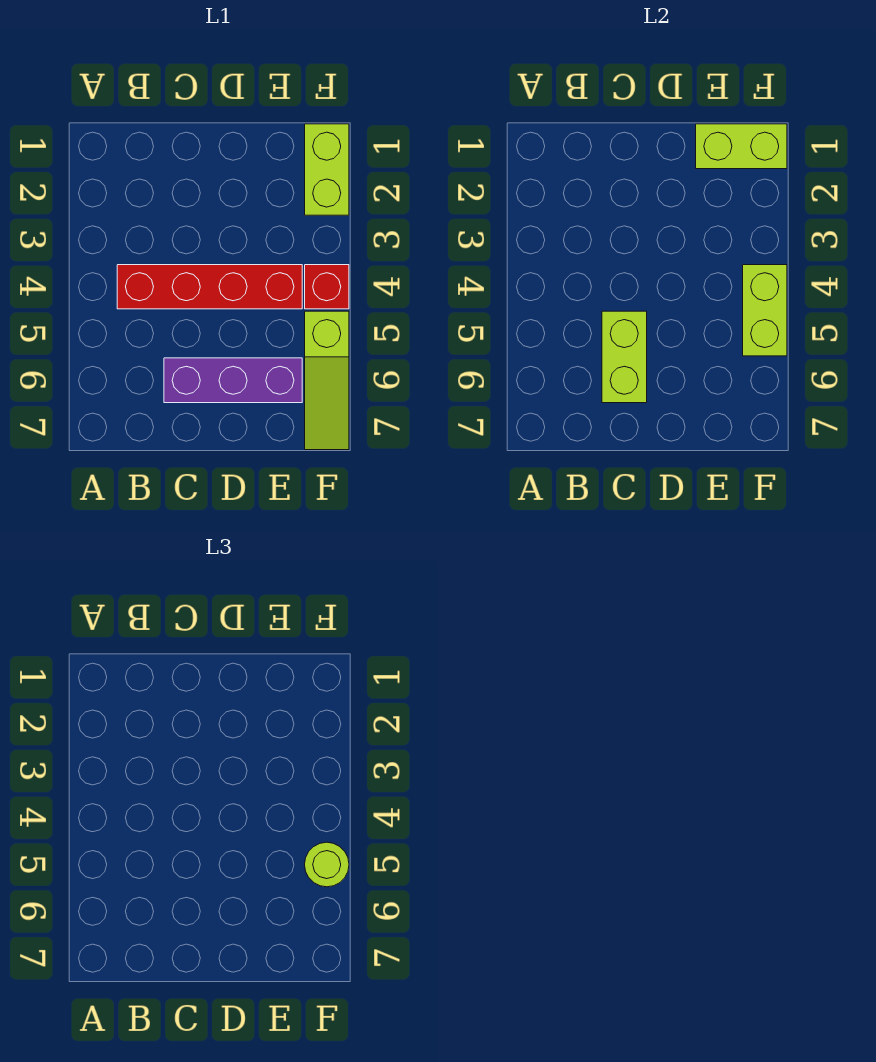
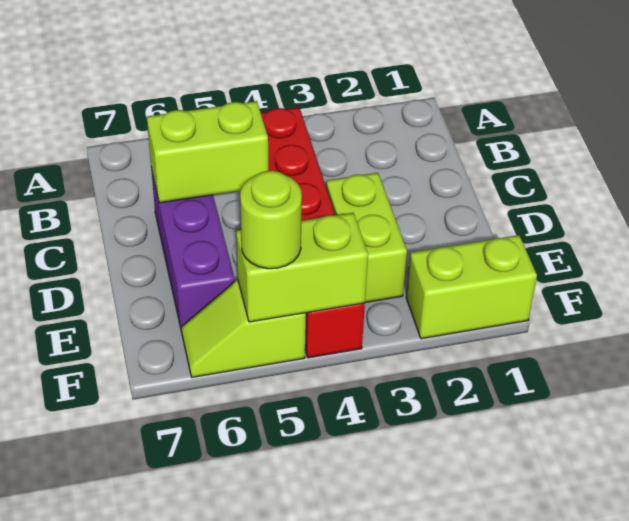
lime brick E1:F1 level 2 -> lime brick D3:E3 level 1
lime slope F5:F7 level 1 top 5 -> lime slope F5:F6 level 1 top 5

